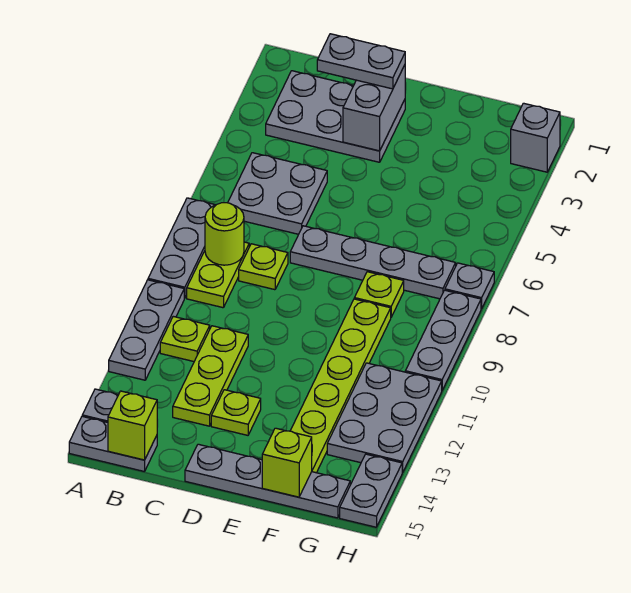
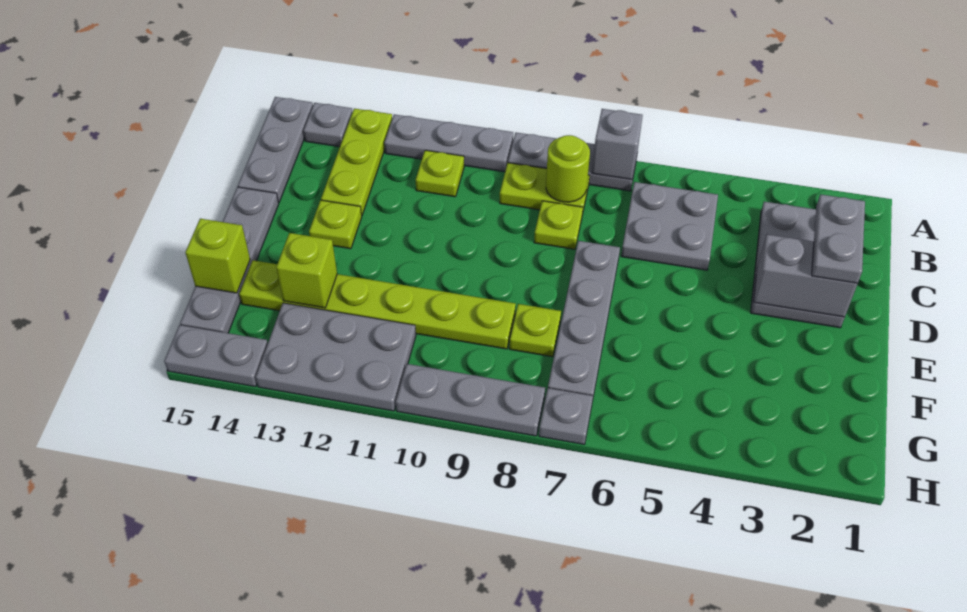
grey plate A15:B15 level 1 -> grey plate A15:C15 level 1
lime brick B15 level 2 -> lime brick F13 level 2
lime plate C11:C13 level 1 -> lime plate A13:C13 level 1
grey brick H2 level 1 -> grey brick A7 level 2

